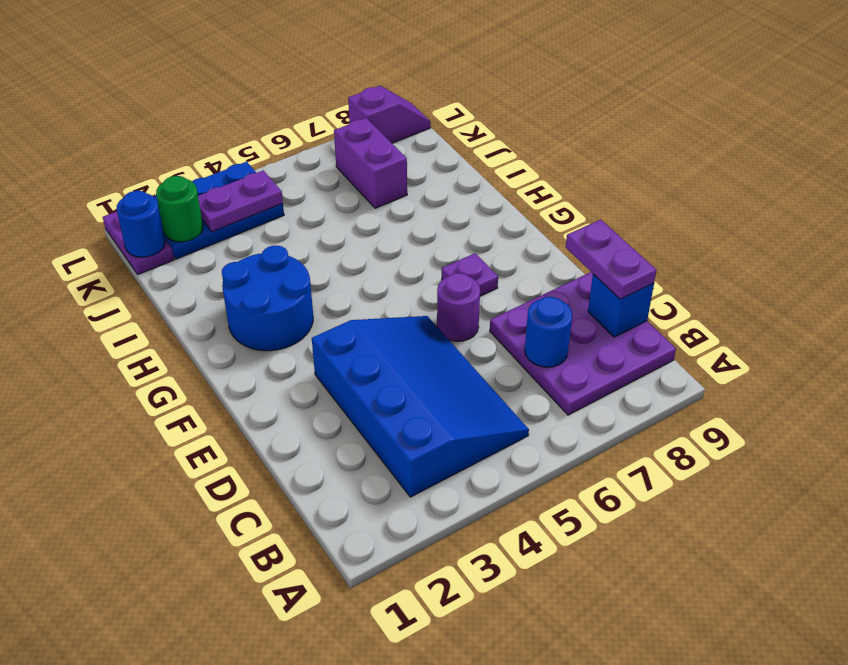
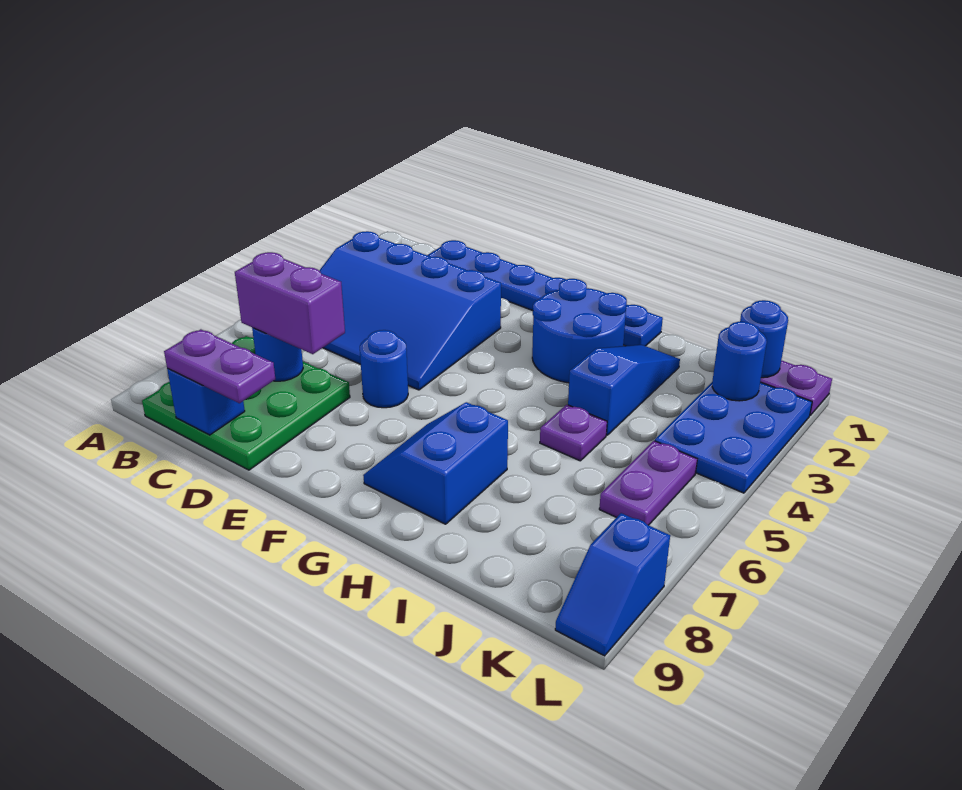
purple plate B7:D9 level 1 -> green plate B7:D9 level 1
none -> blue plate C1:H1 level 1
purple round brick E6 level 1 -> blue round brick E6 level 1
purple plate F7 level 1 -> purple plate I5 level 1
none -> blue slope G7:H8 level 1 top H
none -> blue slope I2:I4 level 1 top 4
purple brick J7:K7 level 1 -> purple brick C7:D7 level 3
green round brick K2 level 2 -> blue round brick K2 level 2
purple plate K3:K4 level 2 -> purple plate K5:K6 level 1
purple slope L8:L9 level 1 top 8 -> blue slope L8:L9 level 1 top 8

